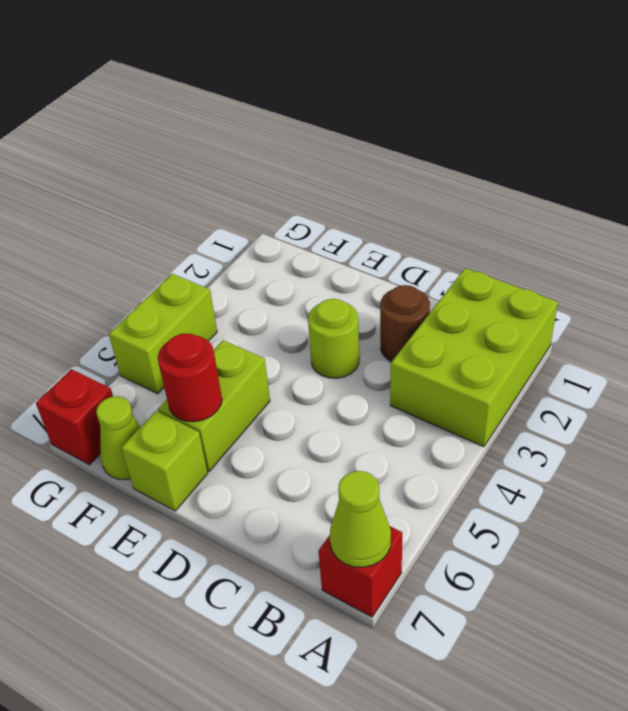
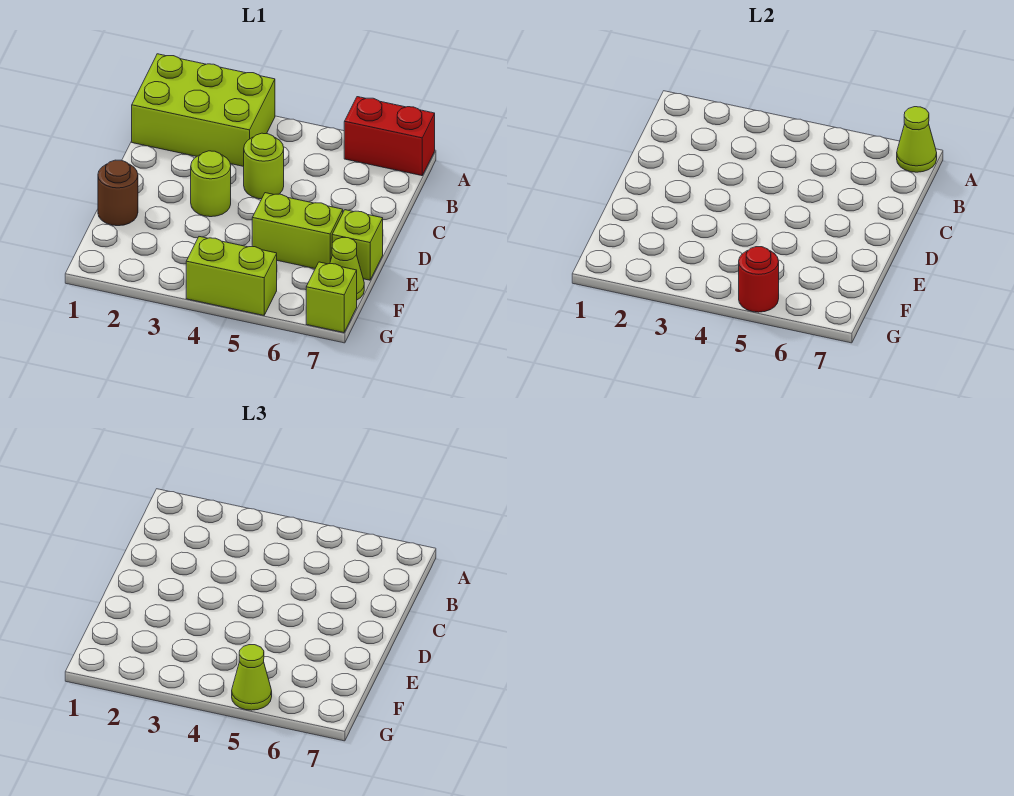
red brick A7 level 1 -> red brick A6:A7 level 1
brown round brick C2 level 1 -> brown round brick E1 level 1
none -> lime round brick C4 level 1
red round brick E6 level 2 -> red round brick G5 level 2
none -> lime cone G5 level 3
red brick G7 level 1 -> lime brick G7 level 1

